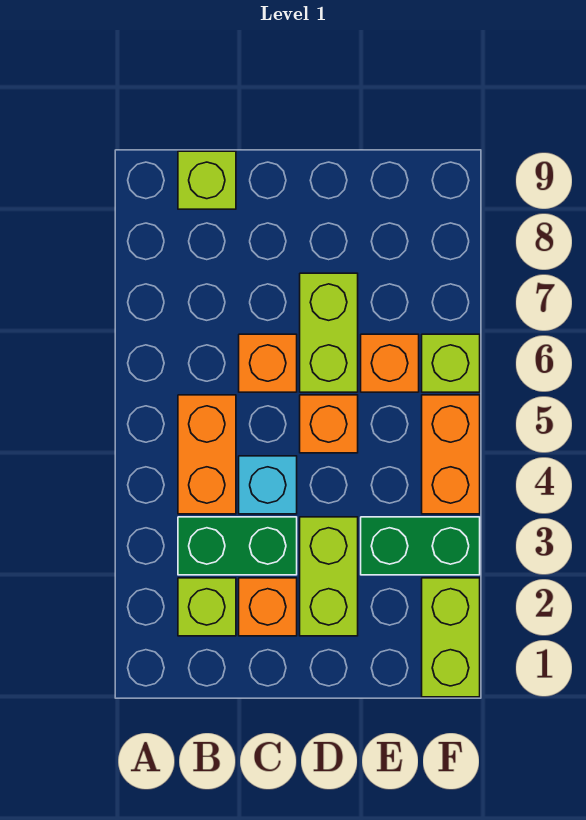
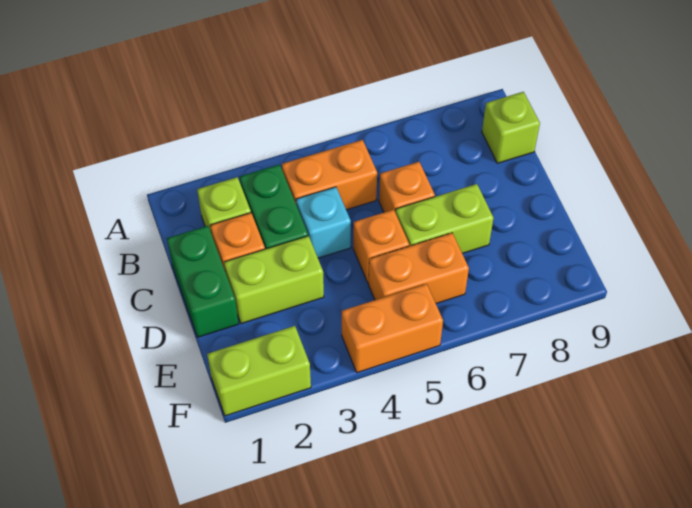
green brick E3:F3 level 1 -> green brick C1:D1 level 1
orange brick E6 level 1 -> orange brick E5:E6 level 1
lime brick F6 level 1 -> none

